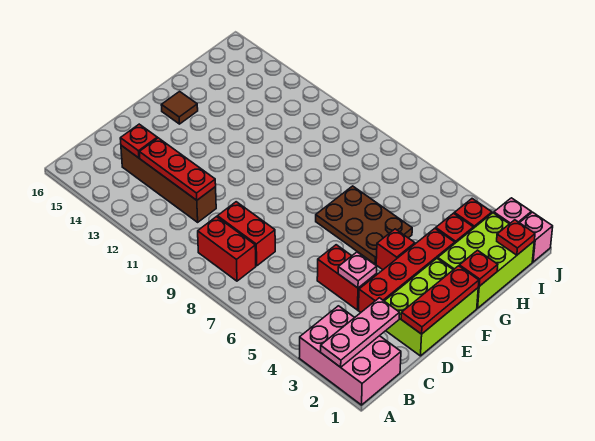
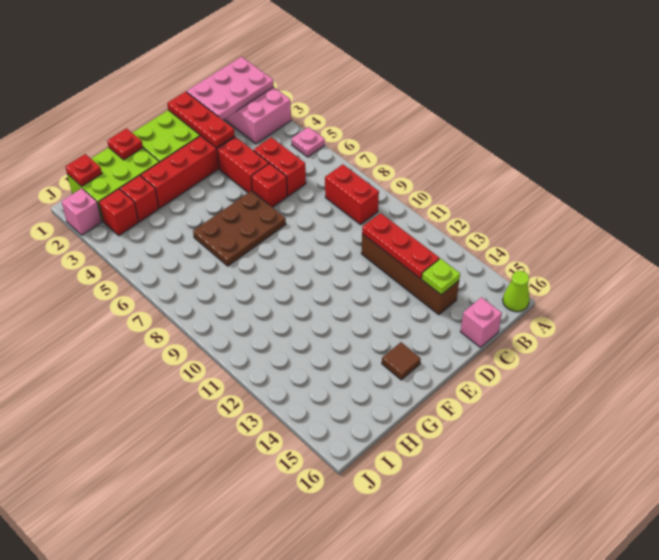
pink plate A2:C2 level 2 -> pink plate A1:C2 level 2
none -> lime cone A16 level 1
red brick C8:C9 level 1 -> red brick C5:C6 level 1
red plate C14 level 2 -> lime plate C14 level 2
red plate D1:F1 level 2 -> red plate D1:D3 level 2
pink plate D4 level 2 -> pink plate A5 level 1
red brick F4 level 1 -> red brick D6 level 1
brown plate F5:G7 level 1 -> brown plate E6:G7 level 1
pink brick J1 level 1 -> pink brick C16 level 1

